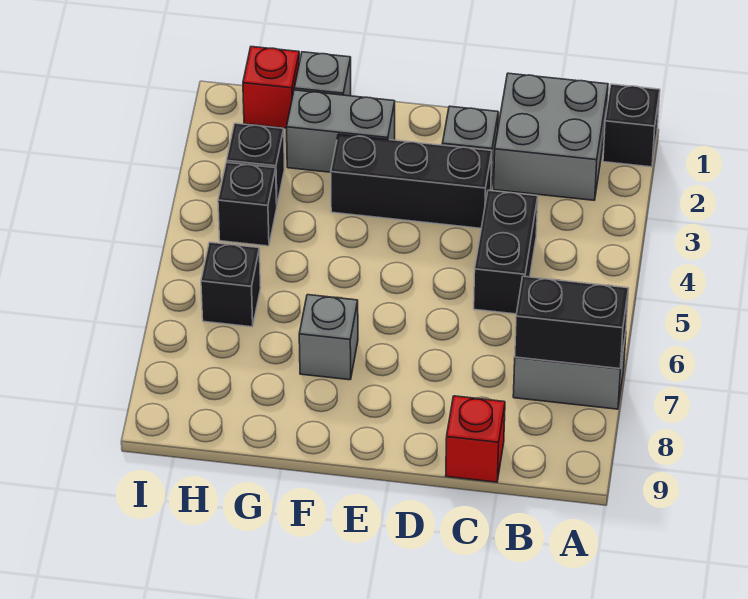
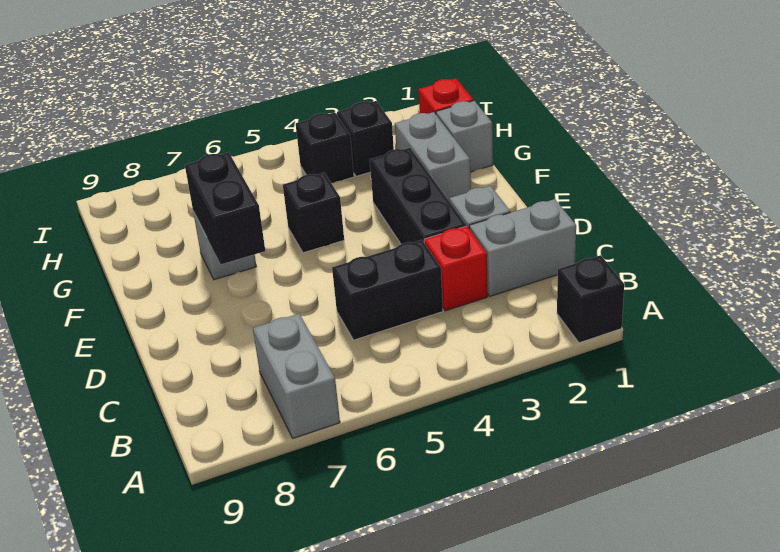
black brick A7:B7 level 2 -> black brick E7:F7 level 2
grey brick B1:C2 level 1 -> grey brick C1:C2 level 1
red brick C9 level 1 -> red brick C3 level 1
black brick H6 level 1 -> black brick F5 level 1

